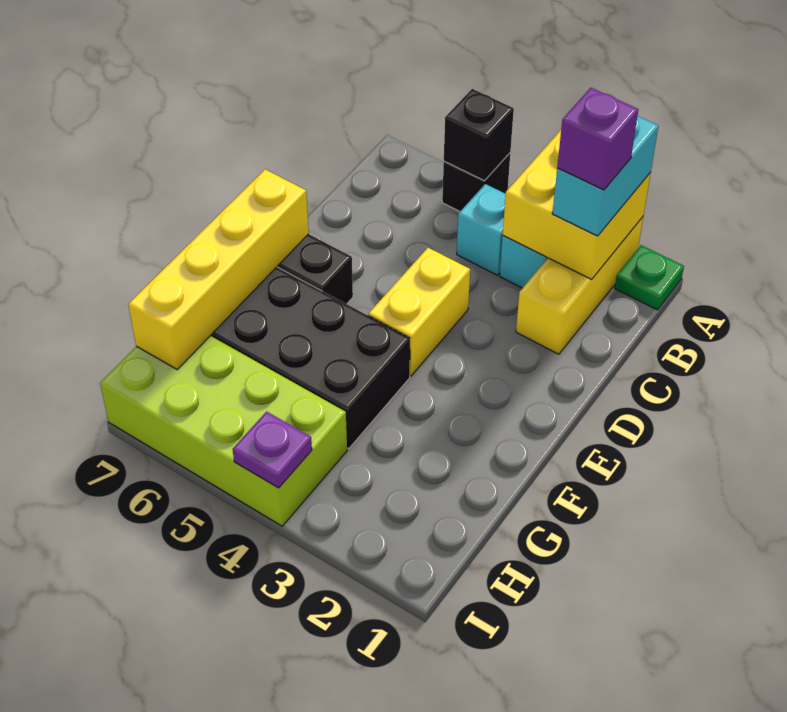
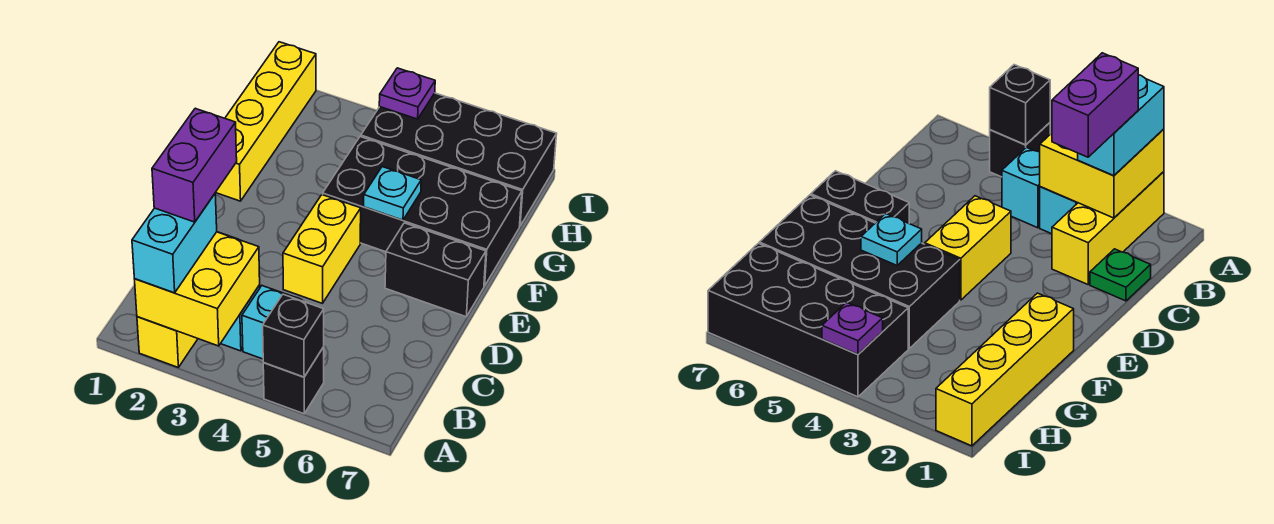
green plate A1 level 1 -> green plate C1 level 1
purple brick B2 level 4 -> purple brick B2:C2 level 4
yellow brick E7:H7 level 2 -> yellow brick F1:I1 level 1
none -> cyan plate F5 level 2
lime brick H4:I7 level 1 -> black brick H4:I7 level 1

